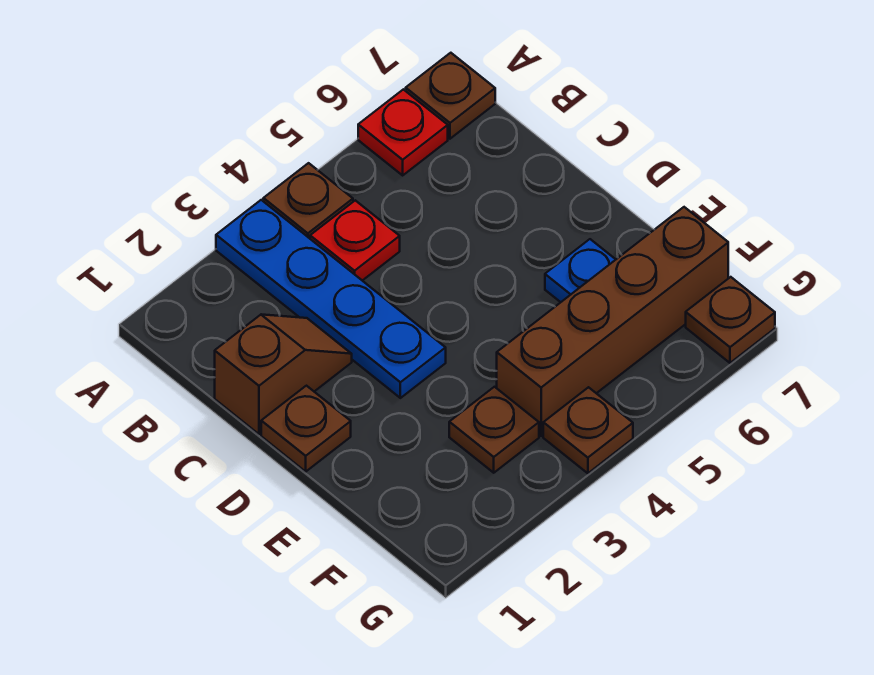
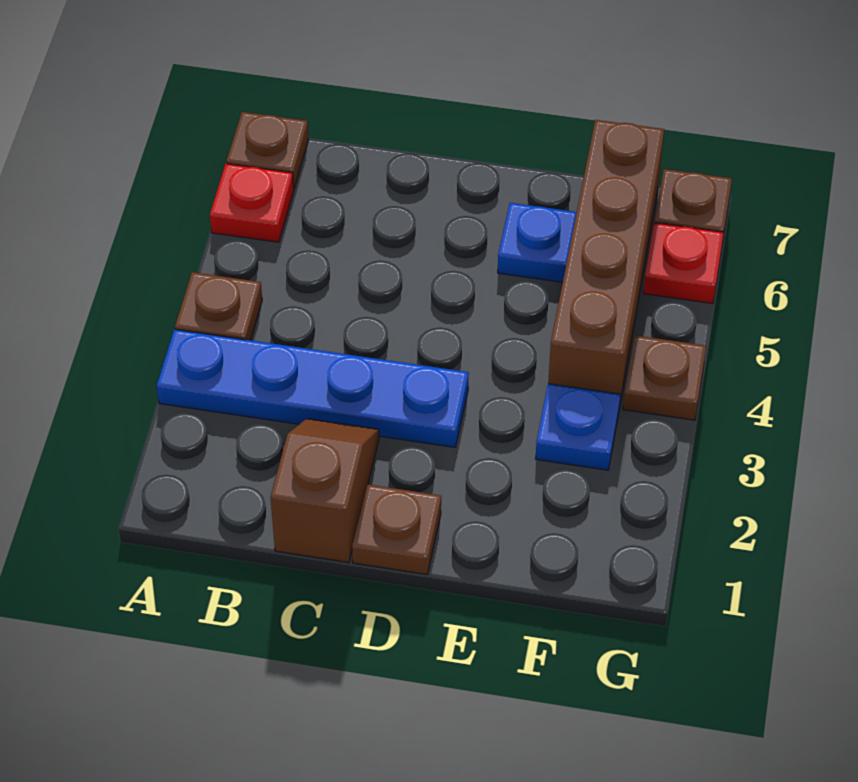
red plate B4 level 1 -> red plate G6 level 1
brown plate F3 level 1 -> blue plate F3 level 1

